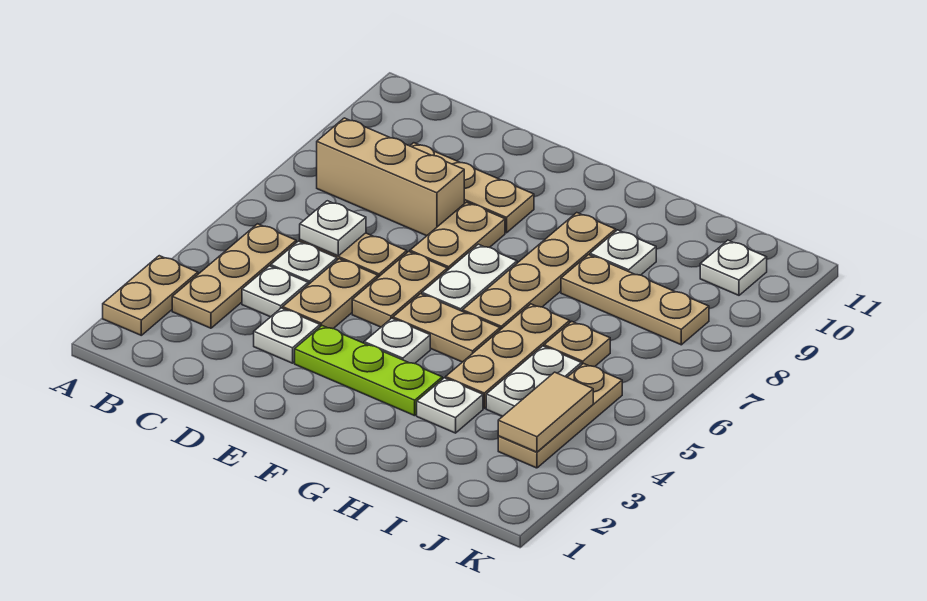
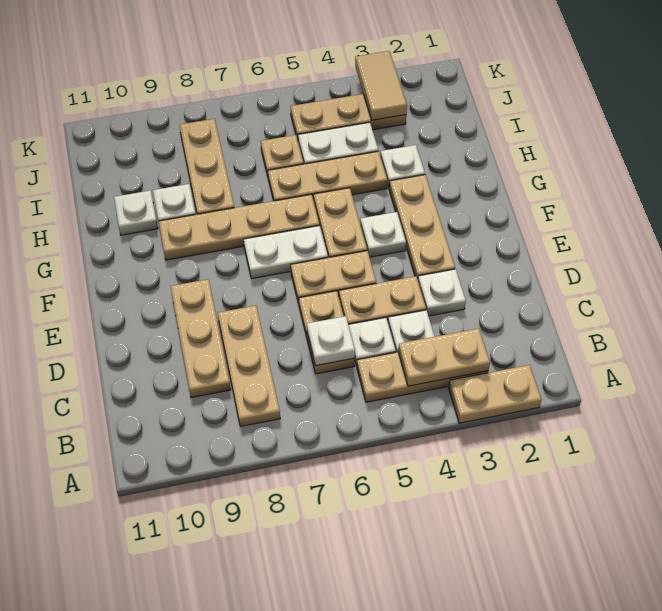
tan brick B8:D8 level 1 -> tan plate B8:D8 level 1
lime plate E3:G3 level 1 -> tan plate E3:G3 level 1
tan plate E7:E8 level 1 -> tan plate B3:B4 level 2
tan tile J3:J4 level 2 -> tan tile J3:K3 level 2
white plate J10 level 1 -> white plate H10 level 1

